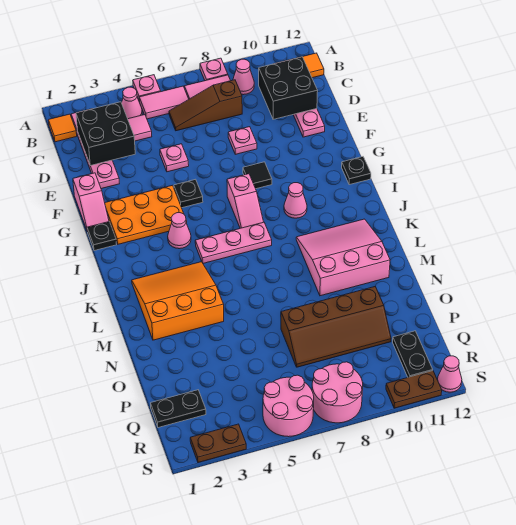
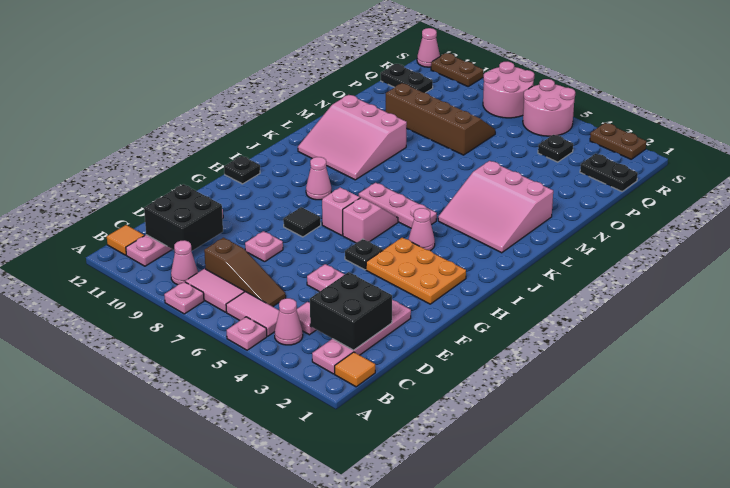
pink slope F1:G1 level 1 top F -> pink slope H6:I6 level 1 top H
black plate H1 level 1 -> black plate Q4 level 1
orange slope K2:M4 level 1 top M -> pink slope K2:M4 level 1 top M
black plate Q11:R11 level 1 -> black plate Q11:Q12 level 1

